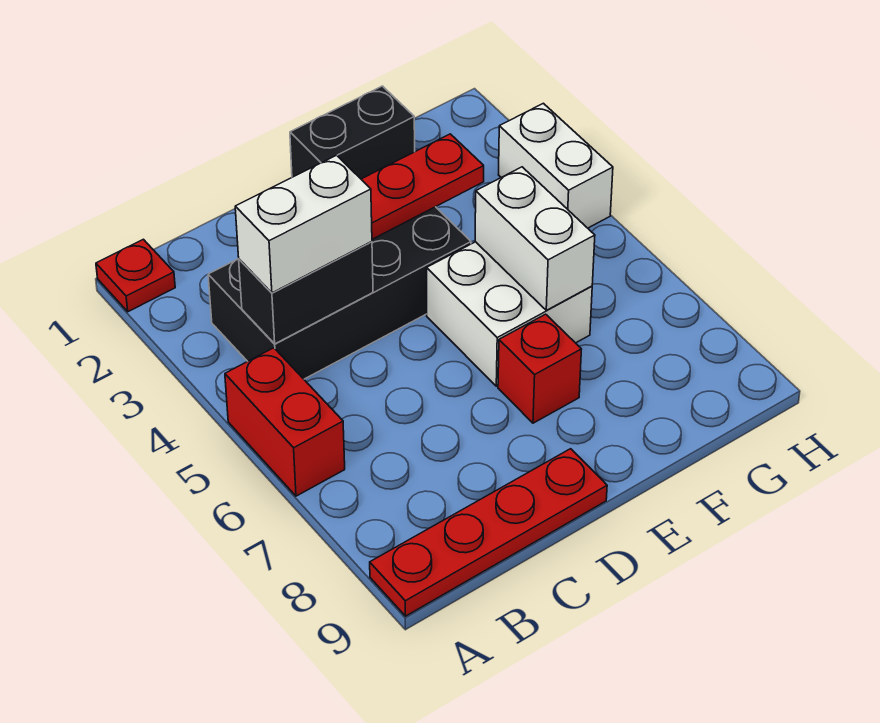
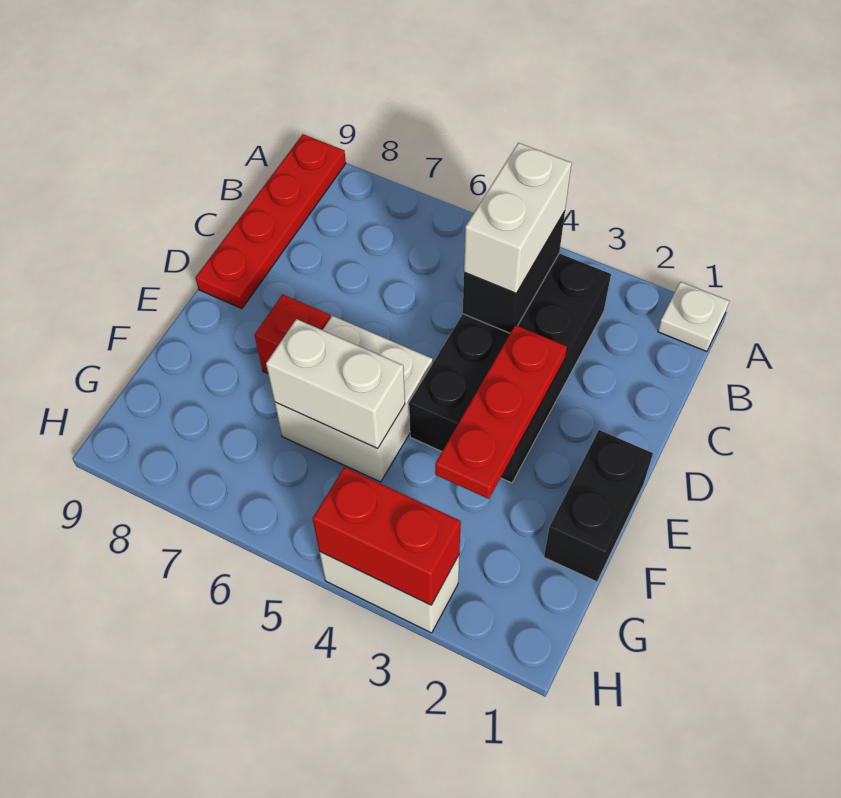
red plate A1 level 1 -> white plate A1 level 1
red brick A5:A6 level 1 -> red brick H3:H4 level 2

